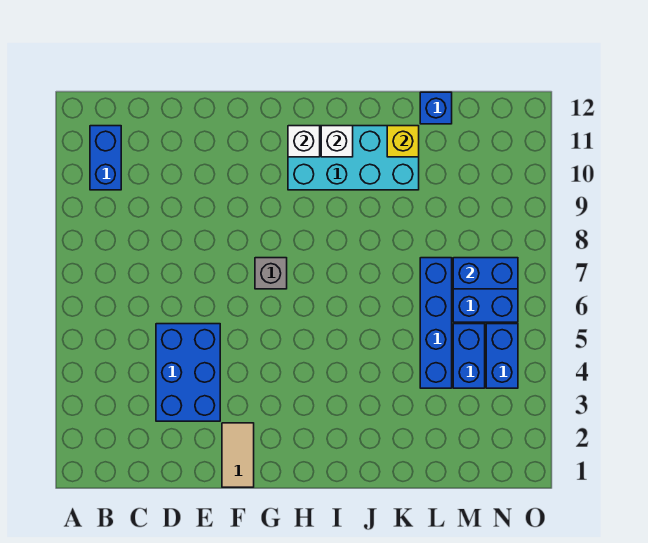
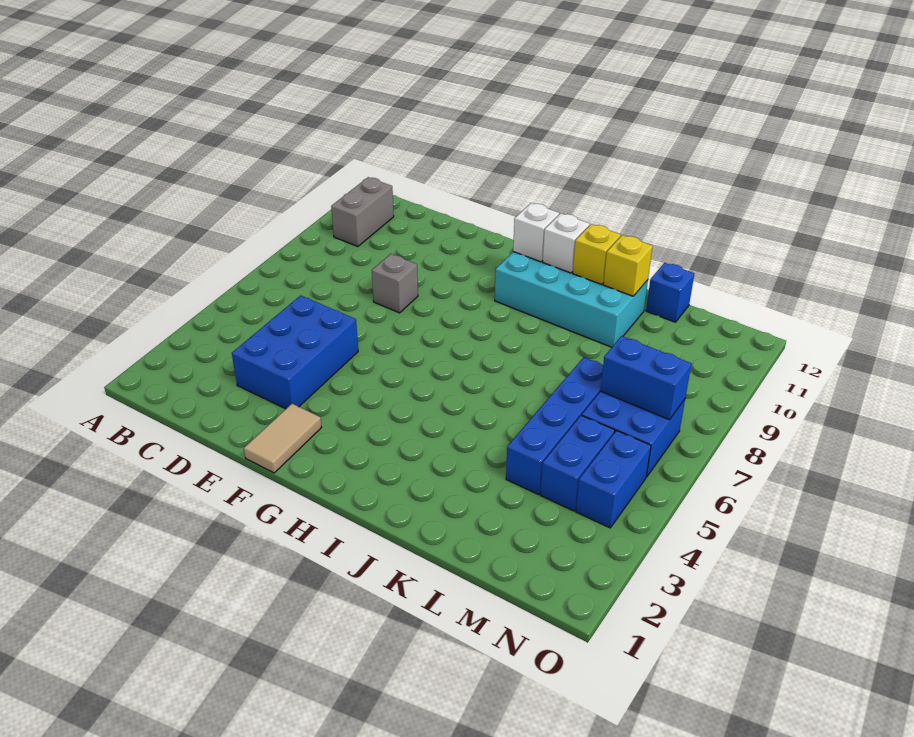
blue brick B10:B11 level 1 -> grey brick B10:B11 level 1
grey brick G7 level 1 -> grey brick E8 level 1
none -> yellow brick J11 level 2

